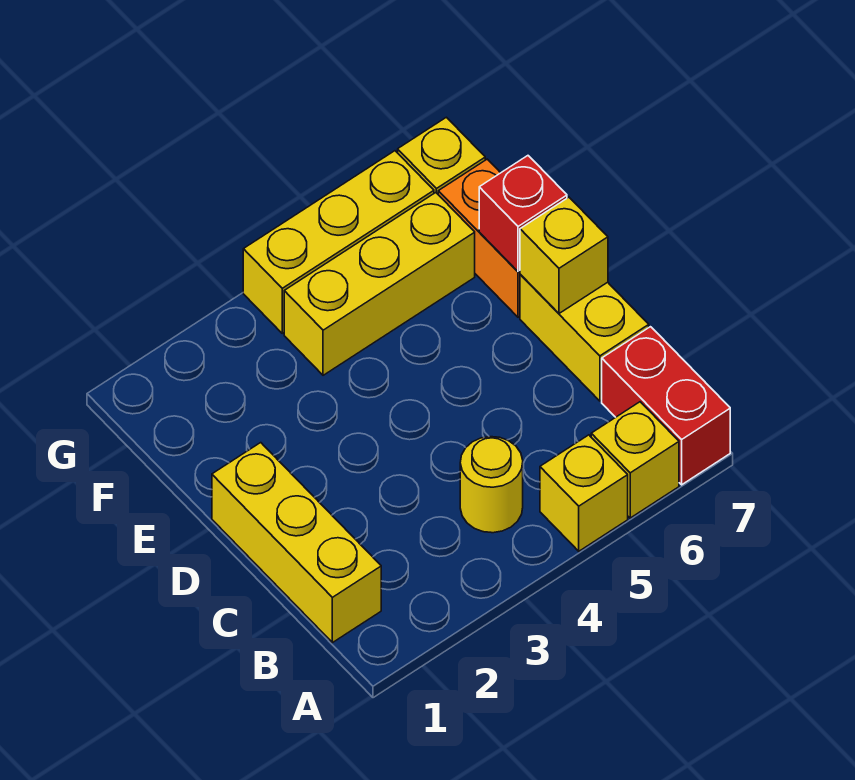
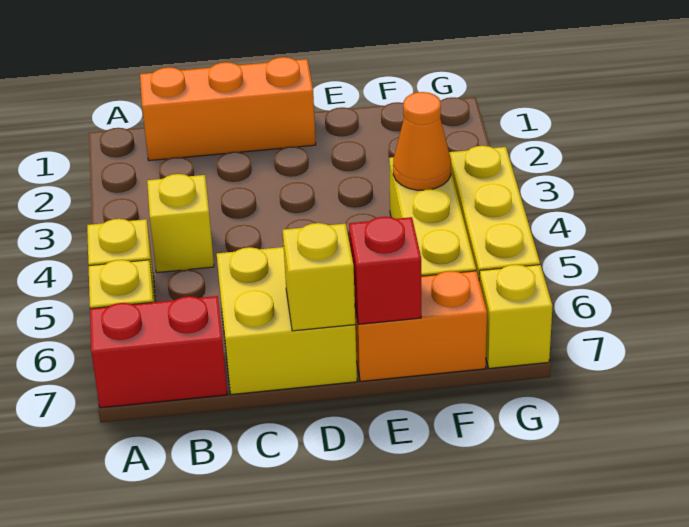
yellow brick B1:D1 level 1 -> orange brick B1:D1 level 1
yellow round brick B4 level 1 -> yellow brick B4 level 1
yellow brick C7:D7 level 1 -> yellow brick C6:D7 level 1
none -> orange cone F4 level 2

